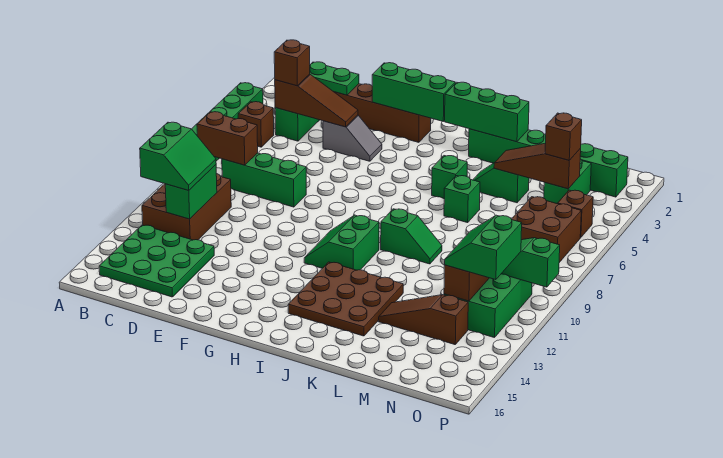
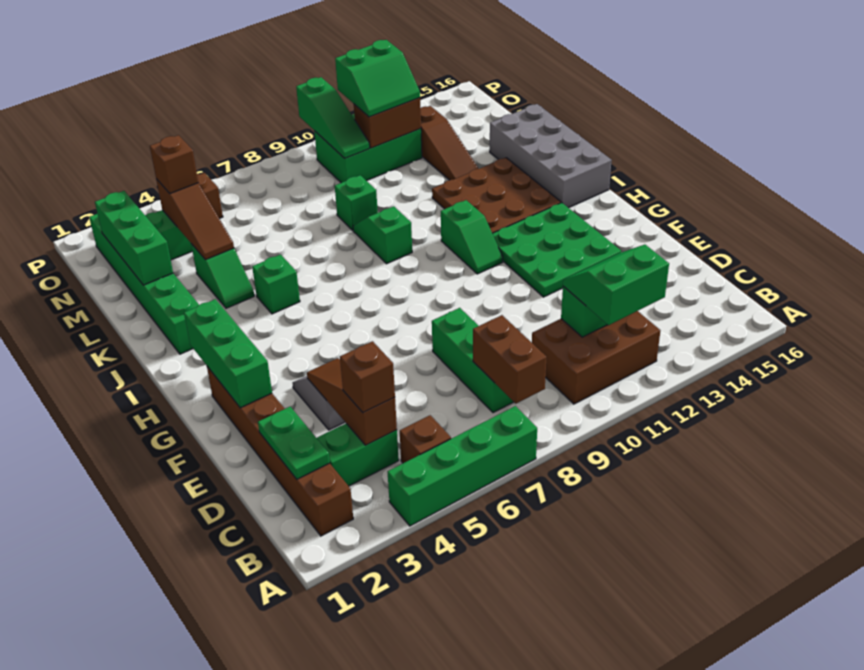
green plate B13:D15 level 1 -> green plate F12:H14 level 1
green slope H10:I11 level 1 top I -> green slope H11:I11 level 1 top I
green brick I2:K2 level 2 -> green brick L2:N2 level 2
none -> grey brick I15:L16 level 1
green brick K6 level 1 -> green brick L9 level 1
brown brick N6:O7 level 1 -> none

